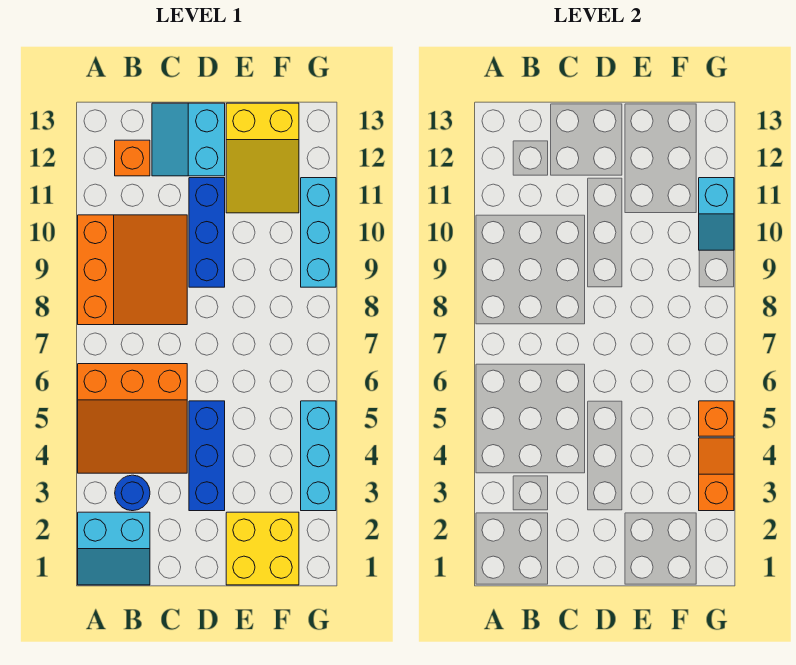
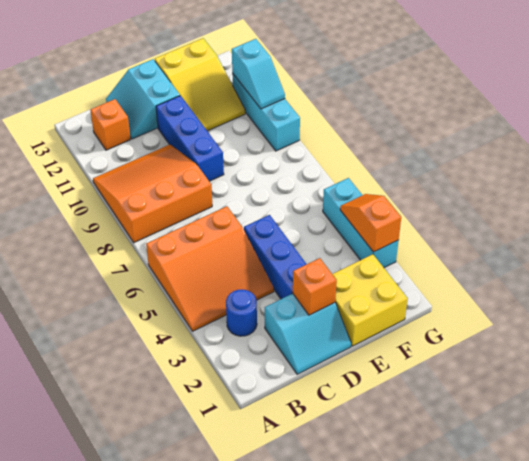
cyan slope A1:B2 level 1 top 2 -> cyan slope C1:D2 level 1 top 2
orange slope A8:C10 level 1 top A -> orange slope A8:C10 level 1 top 8
orange brick G5 level 2 -> orange brick D2 level 2

